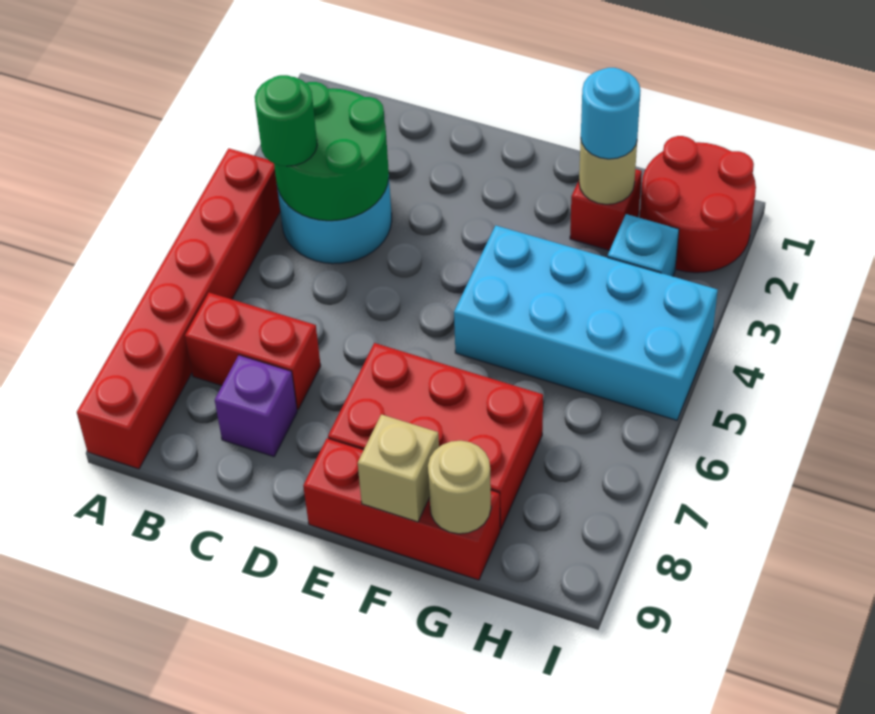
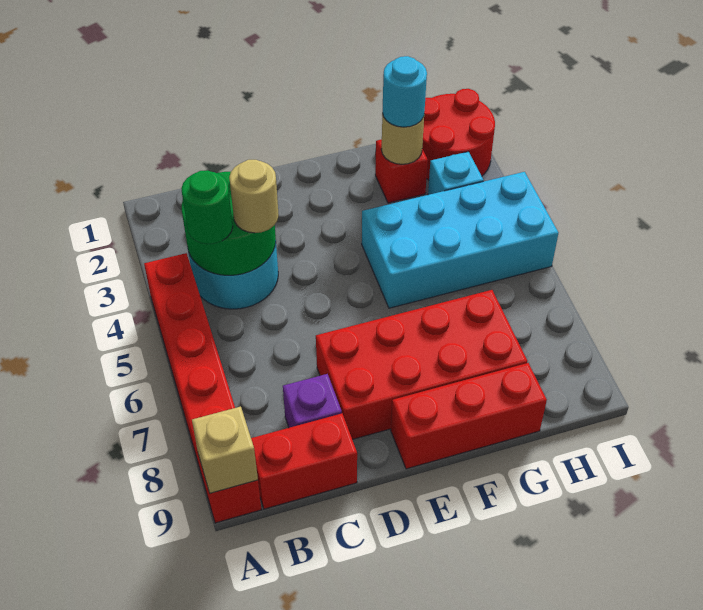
red brick B7:C7 level 1 -> red brick B9:C9 level 1
red brick E7:G8 level 1 -> red brick D7:G8 level 1
tan brick F9 level 2 -> tan brick A9 level 2
tan round brick G9 level 2 -> tan round brick C4 level 3

